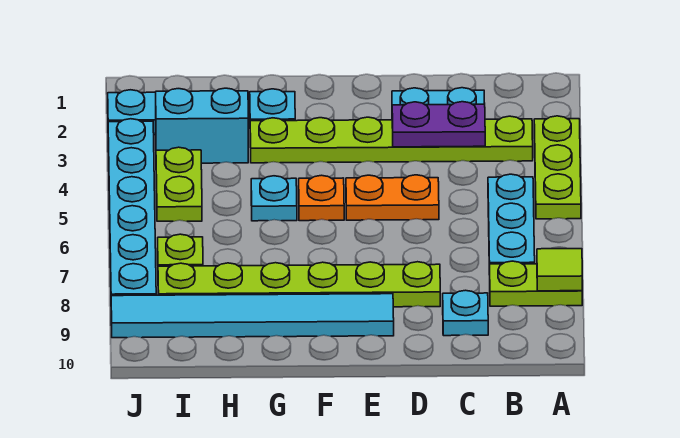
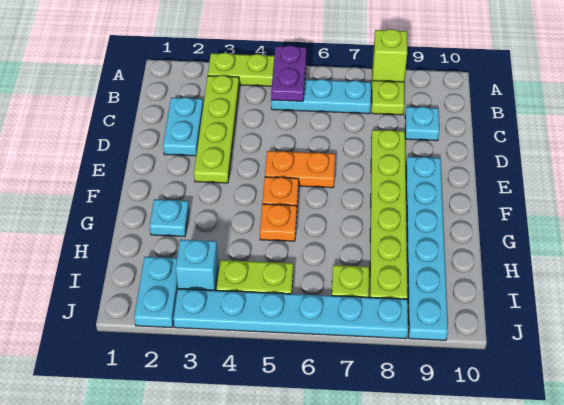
lime tile A8 level 2 -> lime brick A8 level 2
lime plate B3:G3 level 1 -> lime plate B3:E3 level 1
purple plate C3:D3 level 2 -> purple plate A5:B5 level 2
orange plate D5:E5 level 1 -> orange plate E5:E6 level 1
cyan tile E9:J9 level 1 -> cyan plate E9:J9 level 1
cyan plate G5 level 1 -> orange plate G5 level 1
cyan brick H3:I3 level 1 -> cyan brick I3 level 1

